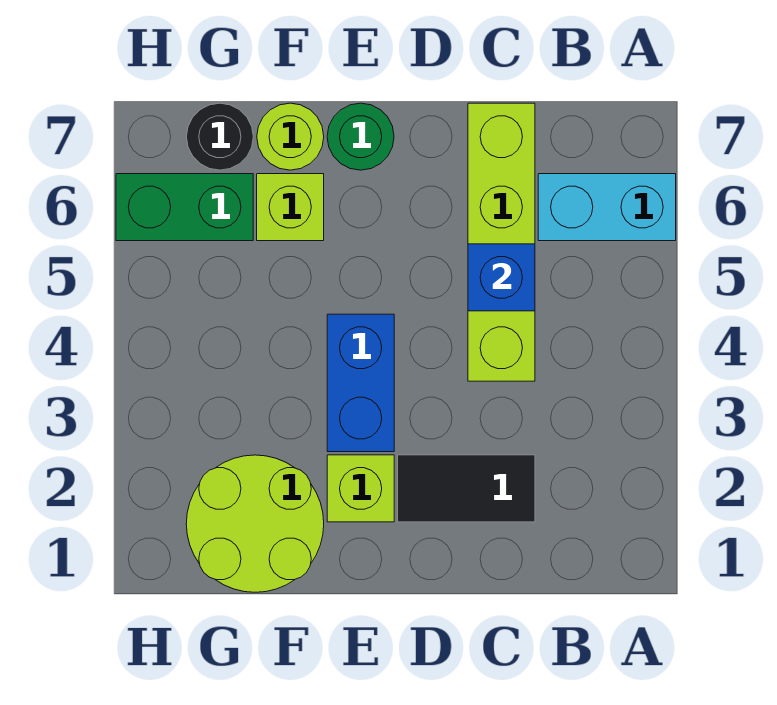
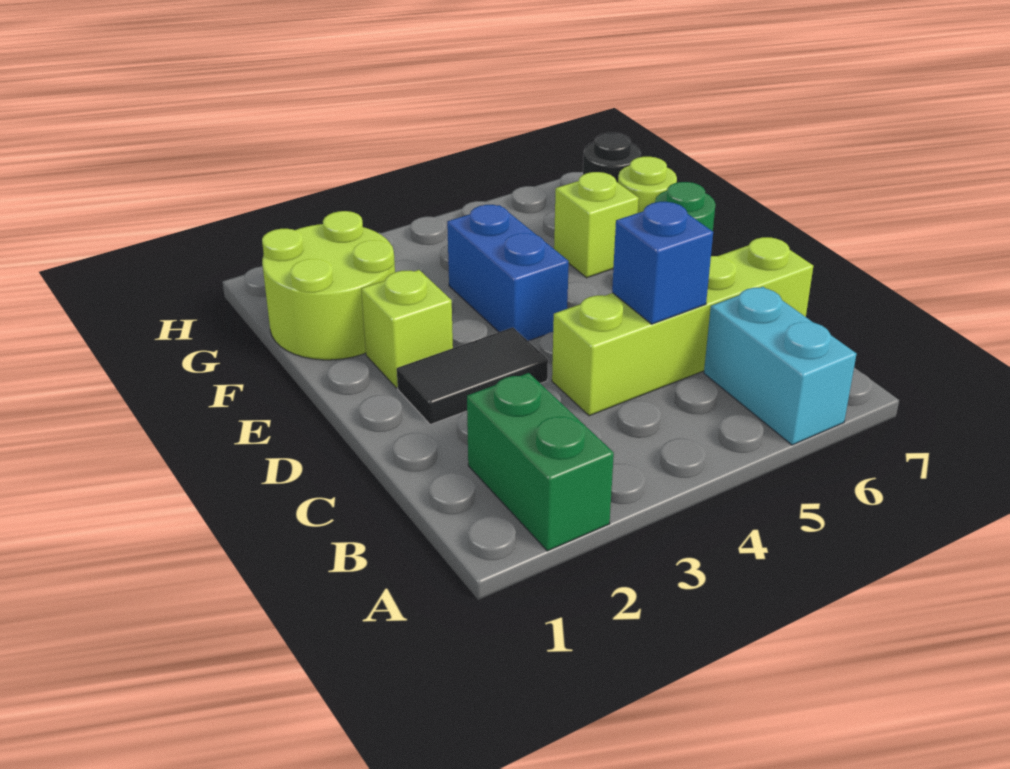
black tile C2:D2 level 1 -> black tile D2:D3 level 1
blue brick E3:E4 level 1 -> blue brick E4:F4 level 1
green brick G6:H6 level 1 -> green brick A2:B2 level 1

